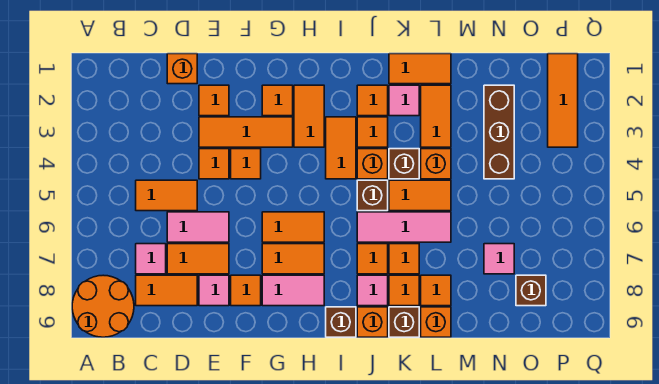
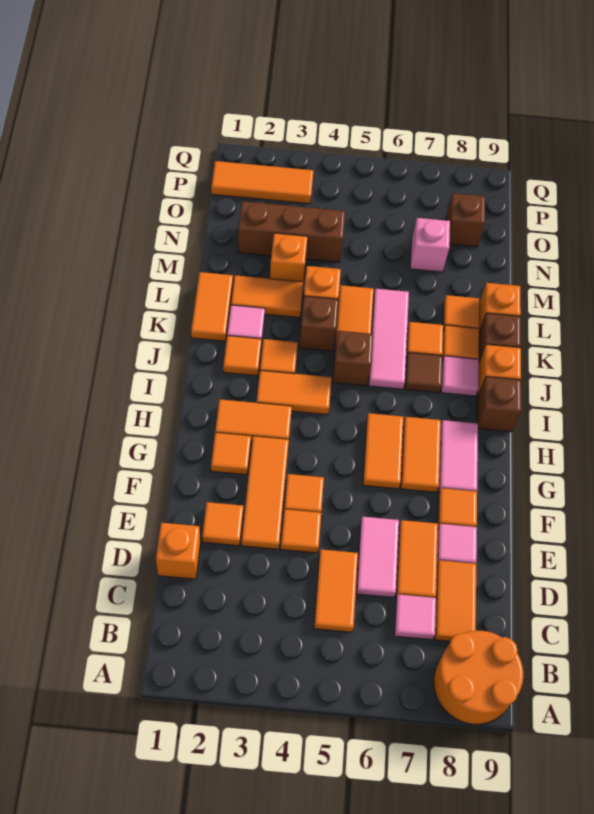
orange brick J4 level 1 -> orange brick M3 level 1
orange tile J7 level 1 -> brown tile J7 level 1
pink tile N7 level 1 -> pink brick N7 level 1

